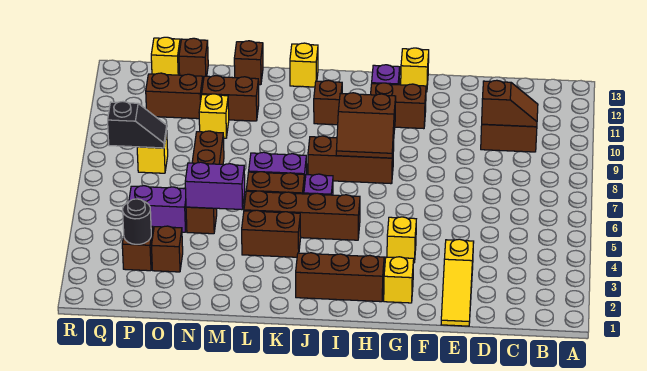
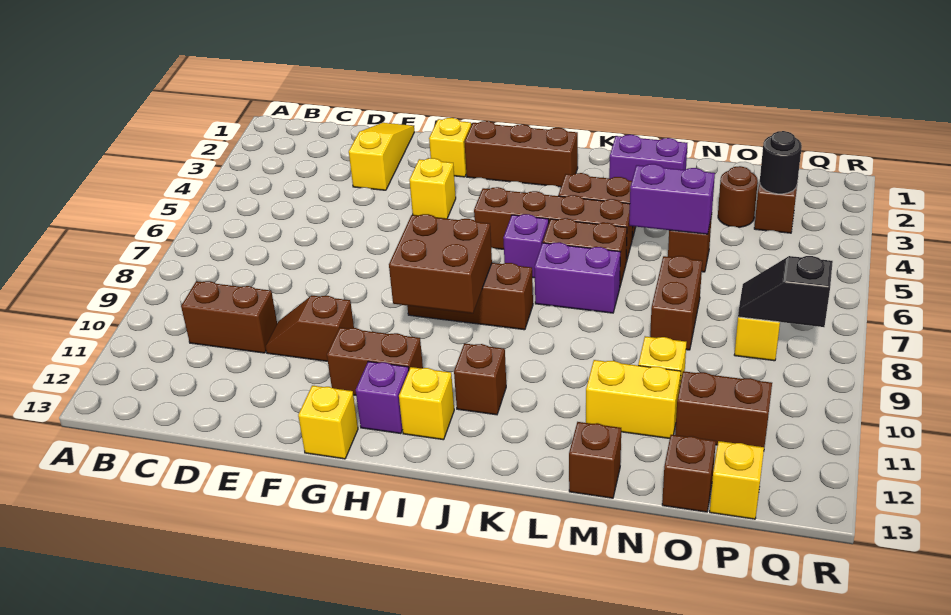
brown slope C10:D10 level 2 top D -> brown slope E10:F10 level 1 top F
brown slope H8:I9 level 2 top 9 -> brown brick H8:I9 level 2
yellow brick K13 level 1 -> yellow brick I12 level 1
brown brick M11:N11 level 1 -> yellow brick M11:N11 level 1
brown brick O3 level 1 -> brown round brick O3 level 1
purple brick O5:P5 level 1 -> purple brick L2:M2 level 1

